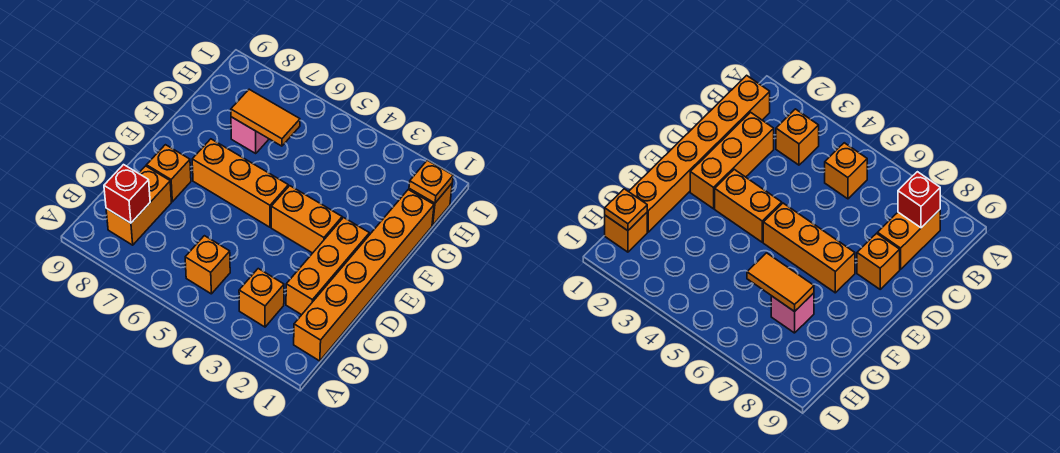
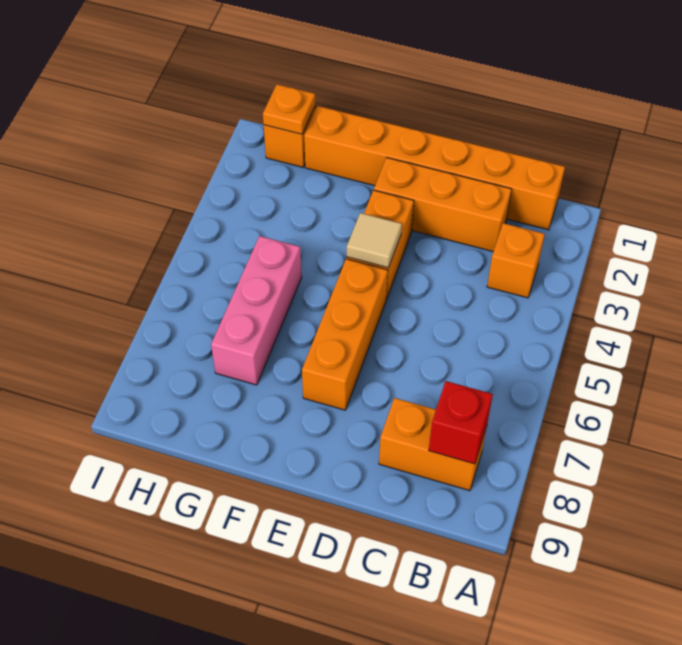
orange brick B5 level 1 -> none
orange brick D8 level 1 -> none
none -> tan tile E4 level 2
orange tile G6:G7 level 2 -> none
pink brick G7 level 1 -> pink brick G5:G7 level 1

